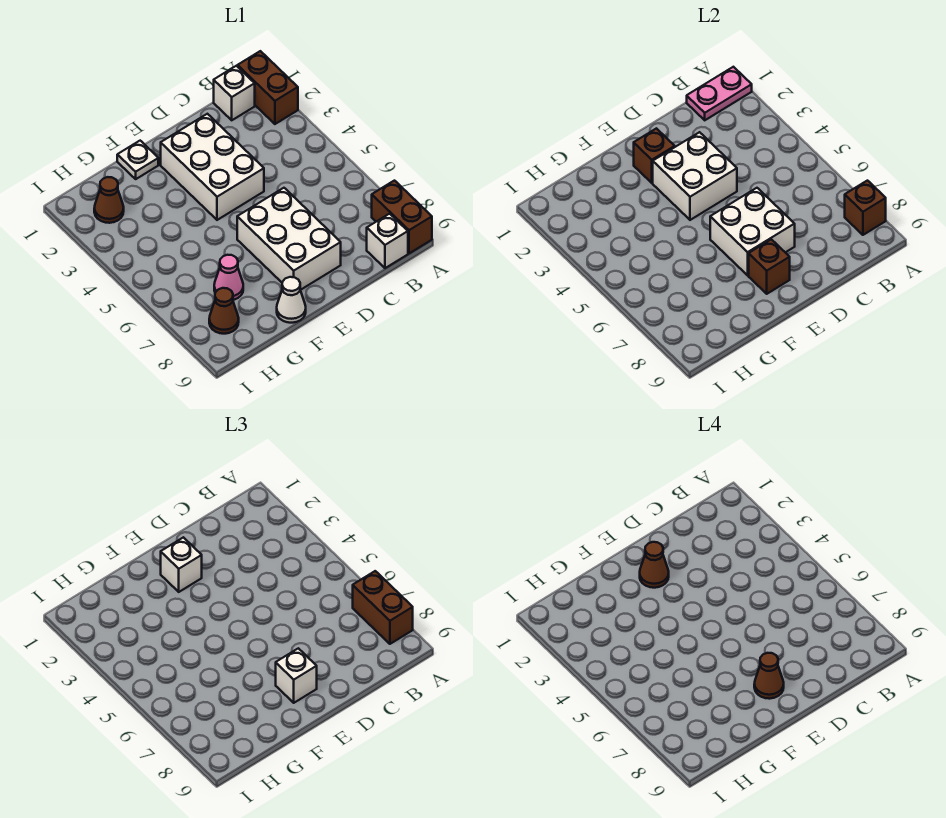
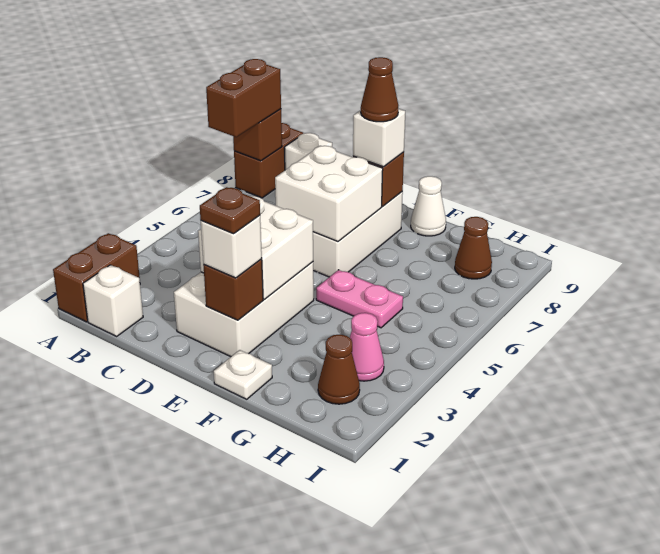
pink plate A1:B1 level 2 -> pink plate F5:G5 level 1
brown cone E2 level 4 -> brown plate E2 level 4
pink cone G7 level 1 -> pink cone H3 level 1

